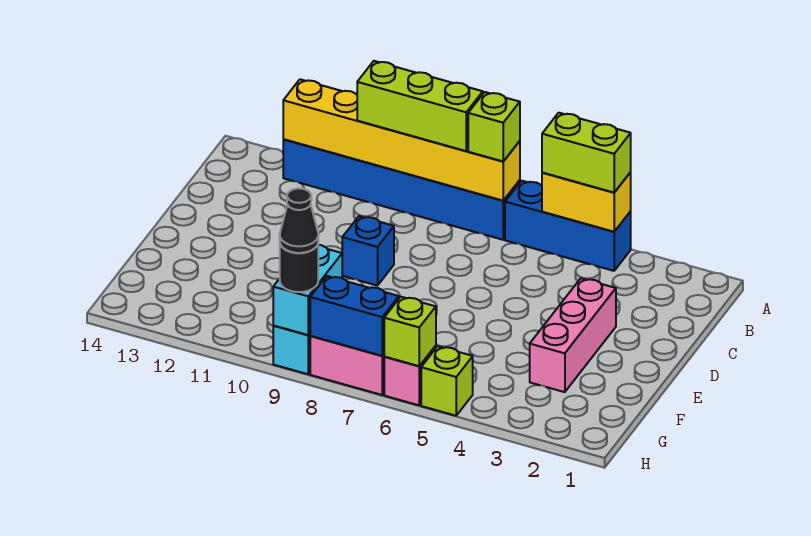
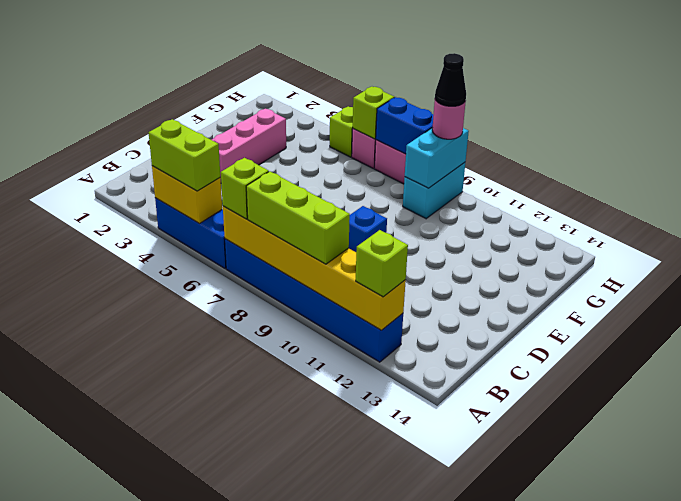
none -> lime brick A12 level 3
black round brick H9 level 3 -> pink round brick H9 level 3

